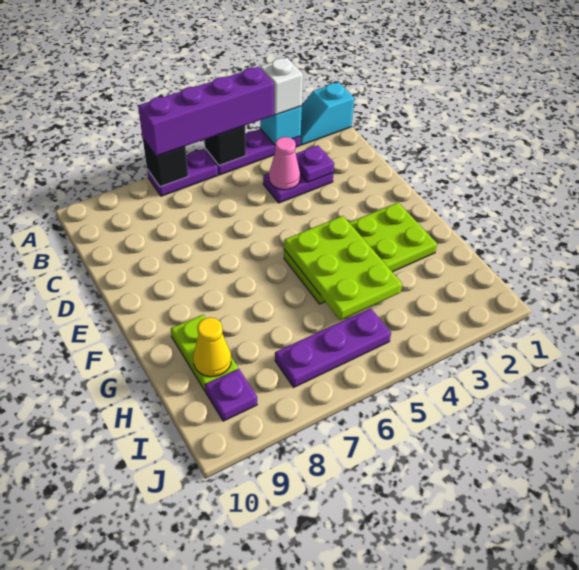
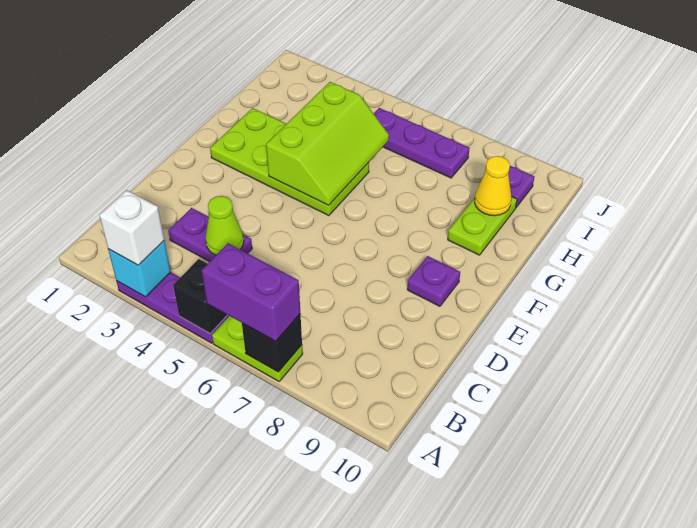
cyan slope A1:A2 level 1 top 1 -> none
purple brick A4:A7 level 3 -> purple brick A6:A7 level 3
purple plate A6:A7 level 1 -> lime plate A6:A7 level 1
purple plate C3 level 2 -> purple plate E9 level 1
pink cone C4 level 2 -> lime cone C4 level 2
lime plate F4:H5 level 2 -> lime slope F4:H5 level 2 top 4

